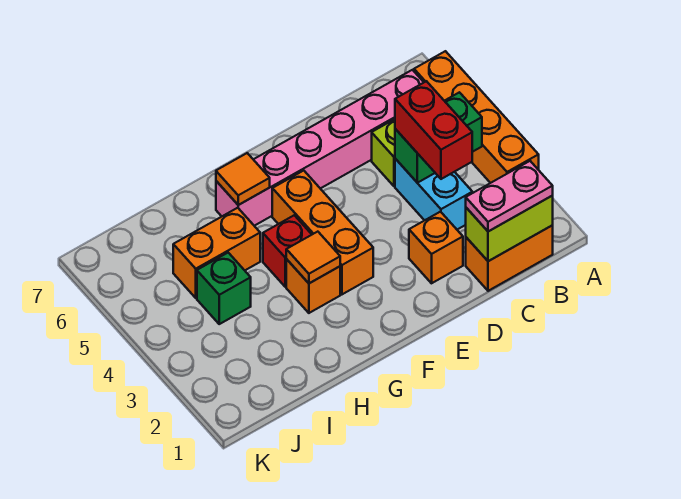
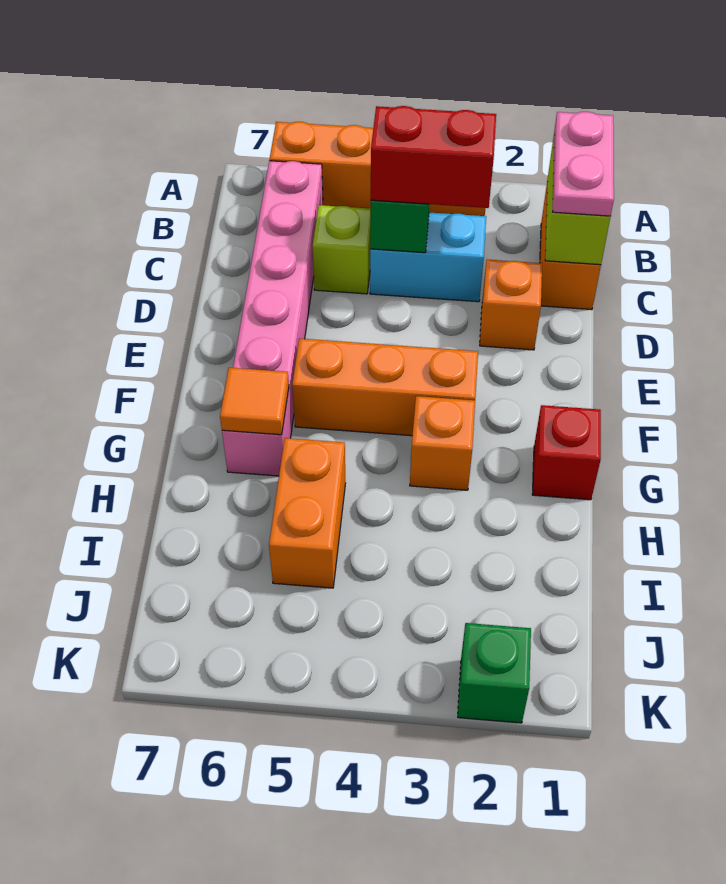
orange tile G3 level 2 -> none
red brick G4 level 1 -> red brick G1 level 1
green brick I4 level 1 -> green brick K2 level 1

